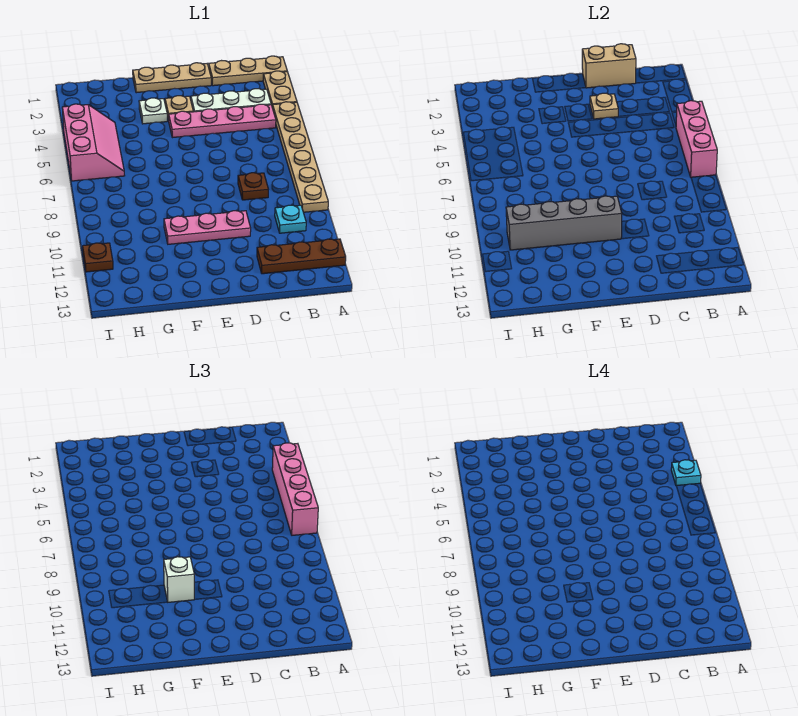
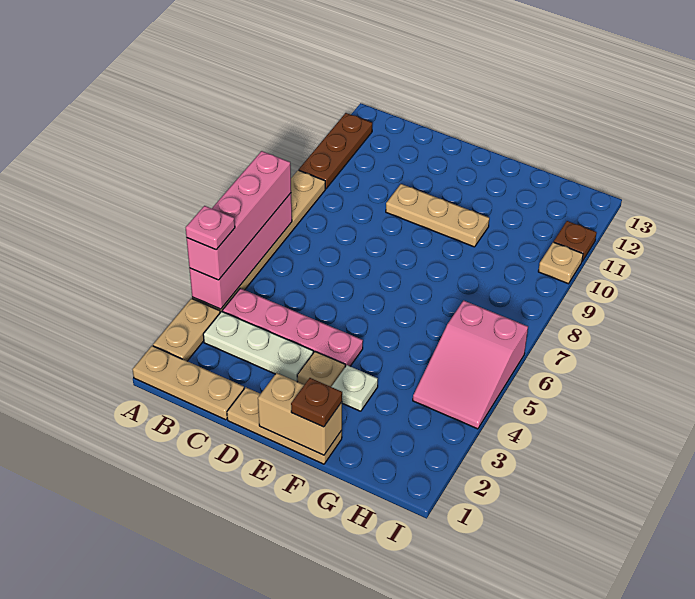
cyan plate A4 level 4 -> pink plate A4 level 4
pink brick A5:A7 level 2 -> pink brick A4:A7 level 2
brown plate A12:C12 level 1 -> brown plate A10:A12 level 1
cyan plate B10 level 1 -> none
tan brick C1:D1 level 2 -> tan brick E1:F1 level 2
brown plate C8 level 1 -> brown plate F1 level 3
tan plate D3 level 2 -> tan plate I10 level 1
pink plate D10:F10 level 1 -> tan plate D10:F10 level 1
grey brick E10:H10 level 2 -> none
white brick F10 level 3 -> none
pink slope H4:I6 level 1 top I -> pink slope H4:I6 level 1 top 6

